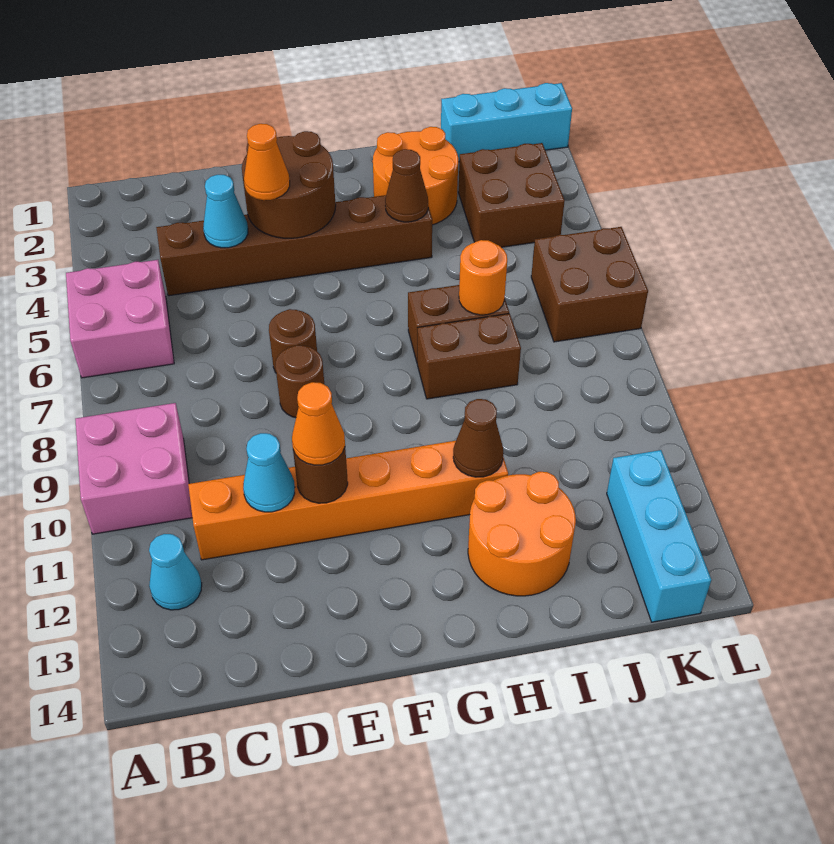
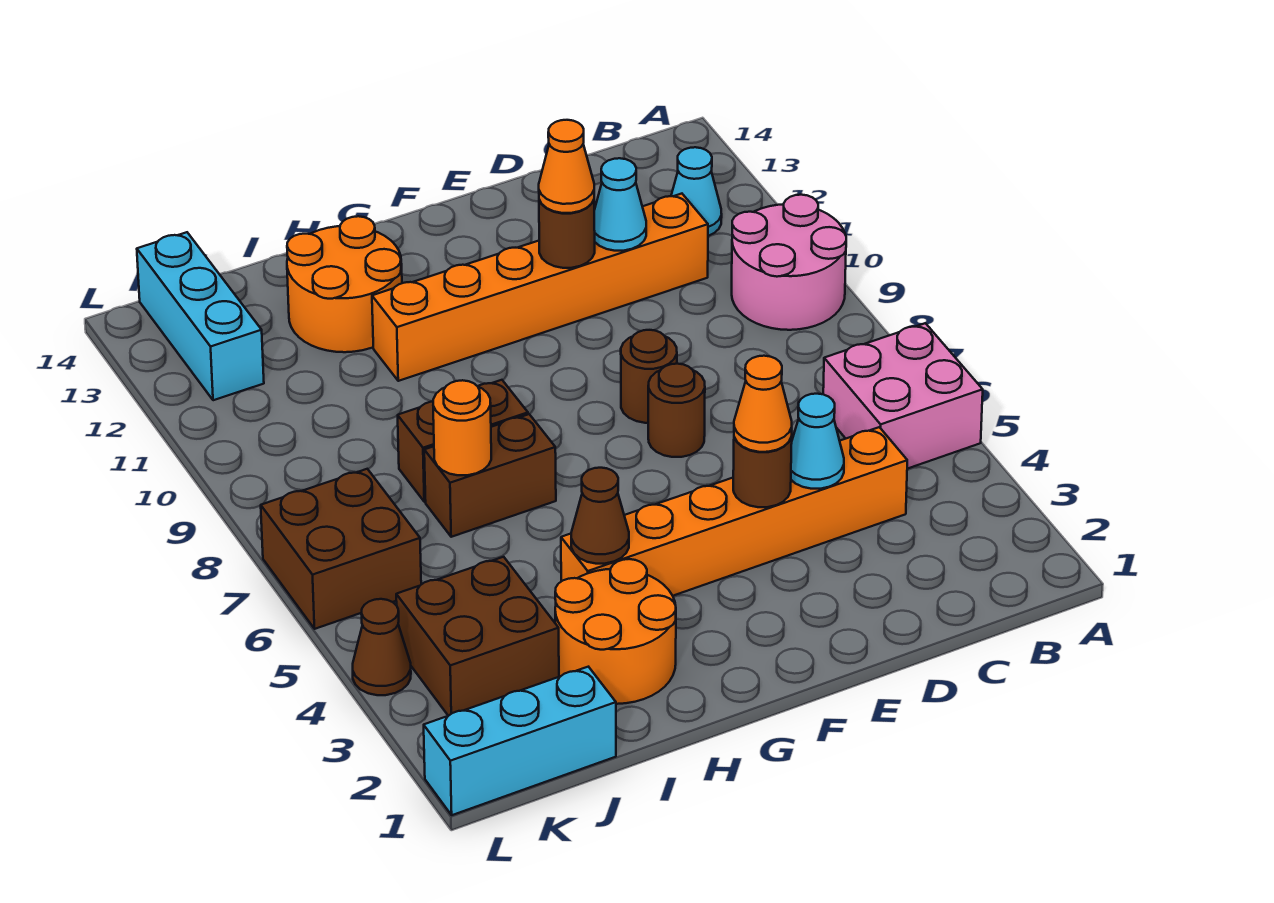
pink brick A9:B10 level 1 -> pink round brick A9:B10 level 1
brown brick C4:H4 level 1 -> orange brick C4:H4 level 1
brown round brick E3:F4 level 2 -> brown round brick E4 level 2
brown cone H11 level 2 -> brown cone L4 level 1

